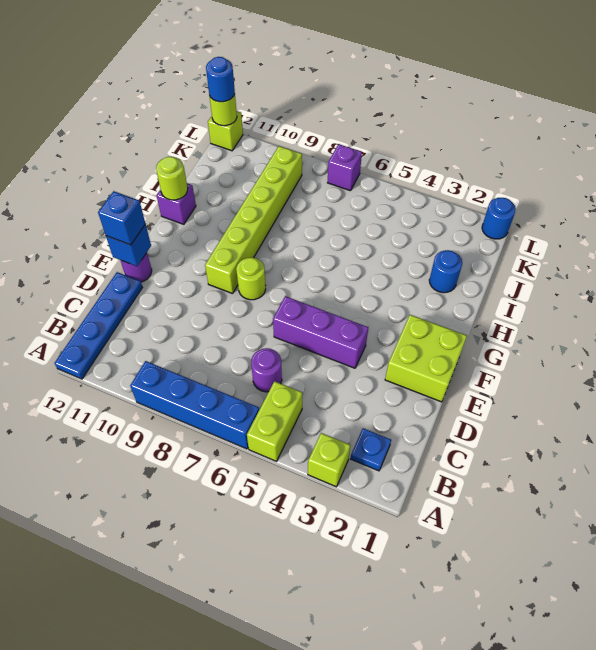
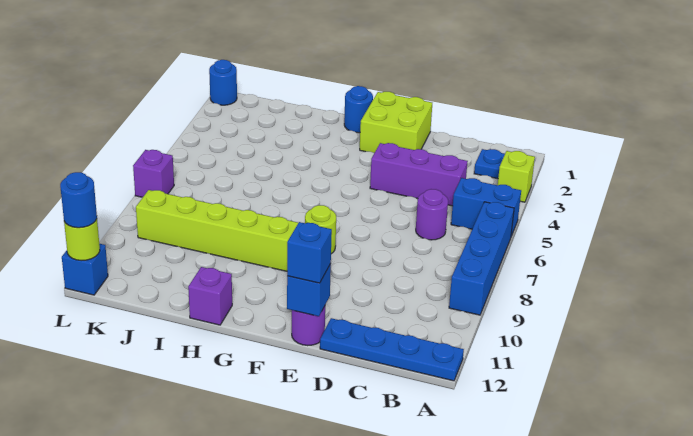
lime brick A5:B5 level 1 -> blue brick A5:B5 level 1
purple brick E4:E6 level 1 -> purple brick C4:E4 level 1
lime round brick H12 level 2 -> none
blue round brick I2 level 1 -> blue round brick G1 level 1
lime brick L12 level 1 -> blue brick L12 level 1

